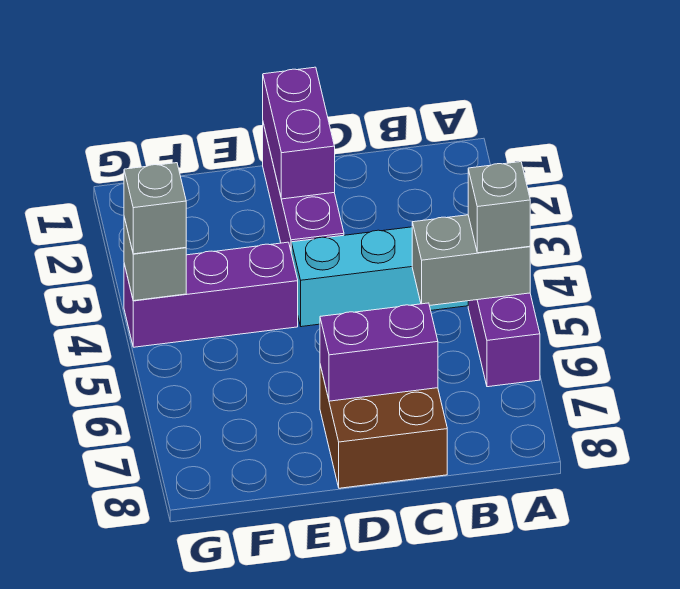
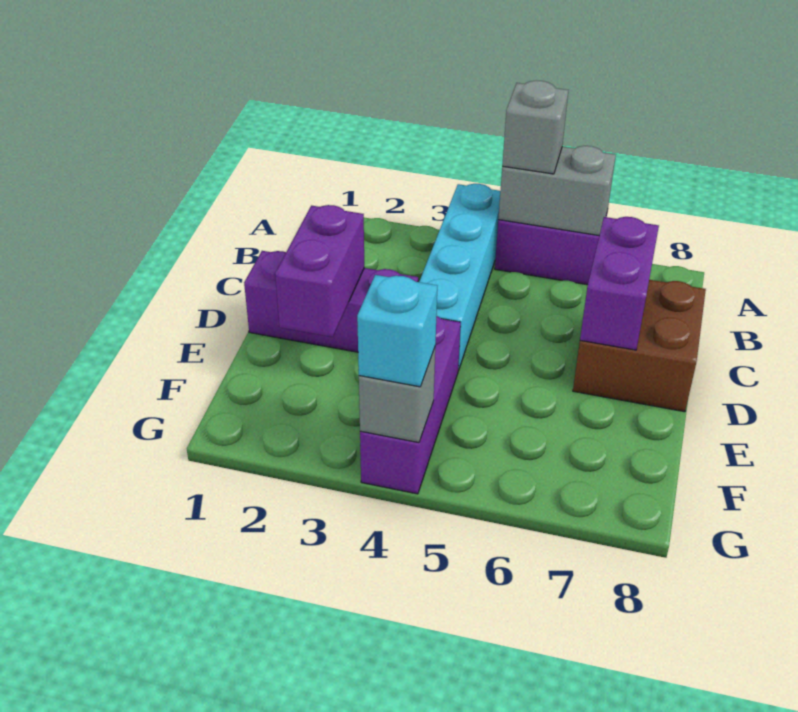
grey brick A5:B5 level 2 -> grey brick A5:A6 level 2
purple brick D1:D2 level 2 -> purple brick D2:E2 level 2
grey brick G4 level 3 -> cyan brick G4 level 3

